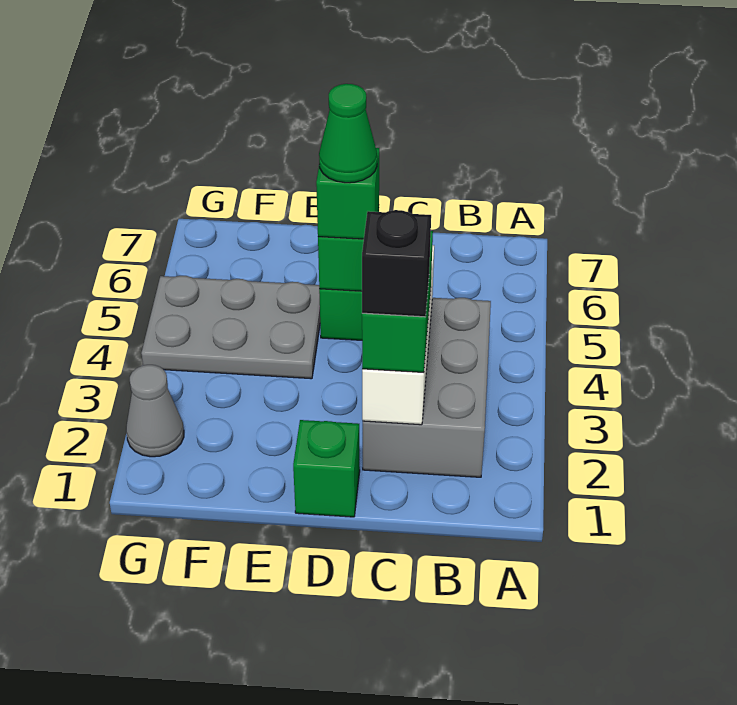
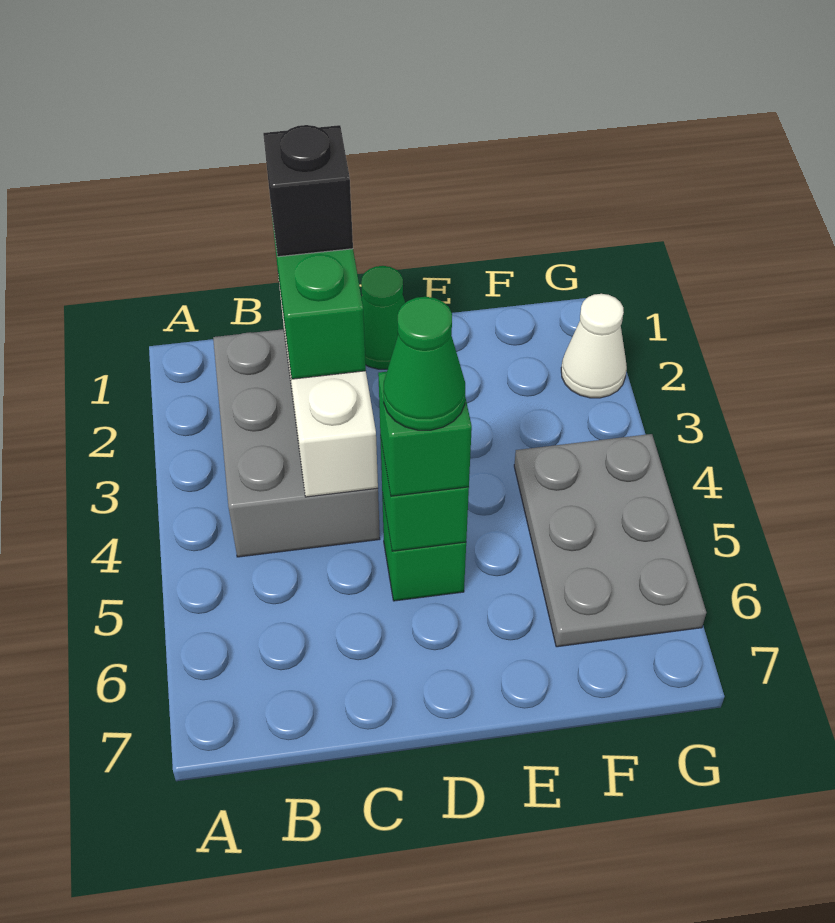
green brick D1 level 1 -> green cone D1 level 1
grey plate E4:G5 level 1 -> grey plate F4:G6 level 1
grey cone G2 level 1 -> white cone G2 level 1

